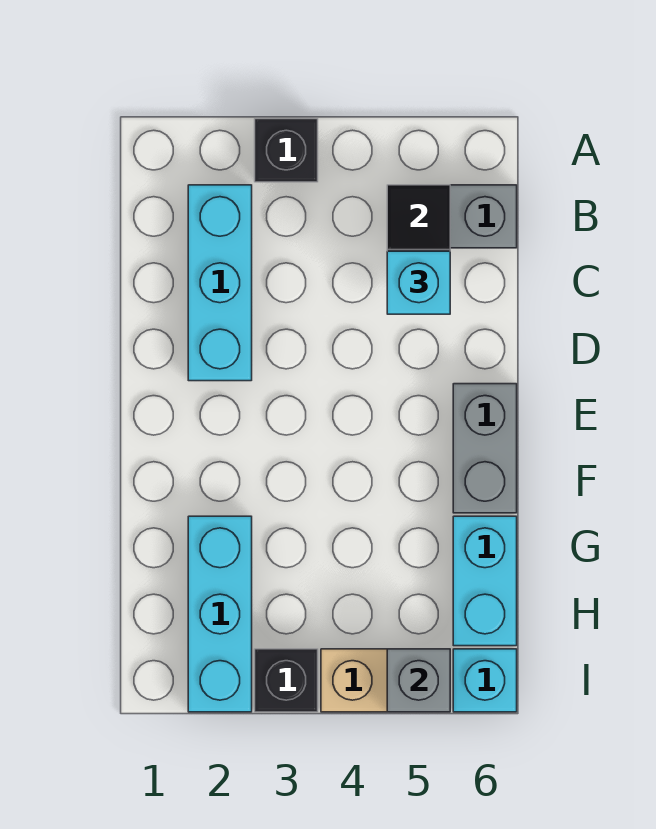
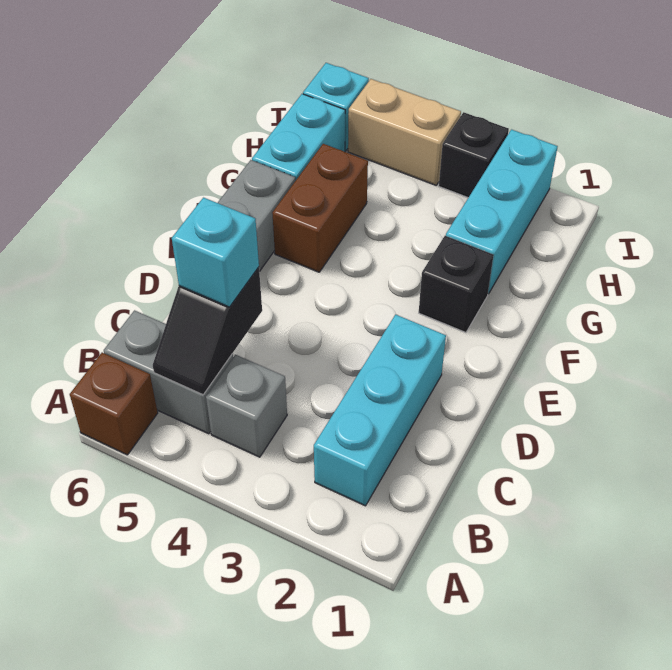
black brick A3 level 1 -> black brick F2 level 1
none -> brown brick A6 level 1
none -> brown brick F5:G5 level 1
grey brick I5 level 2 -> grey brick B4 level 1

